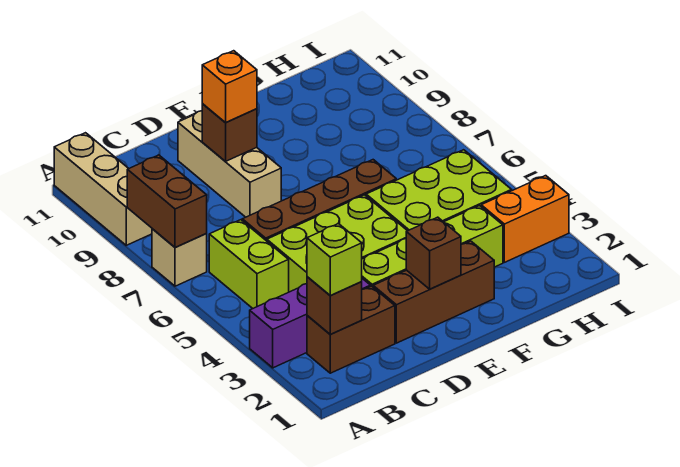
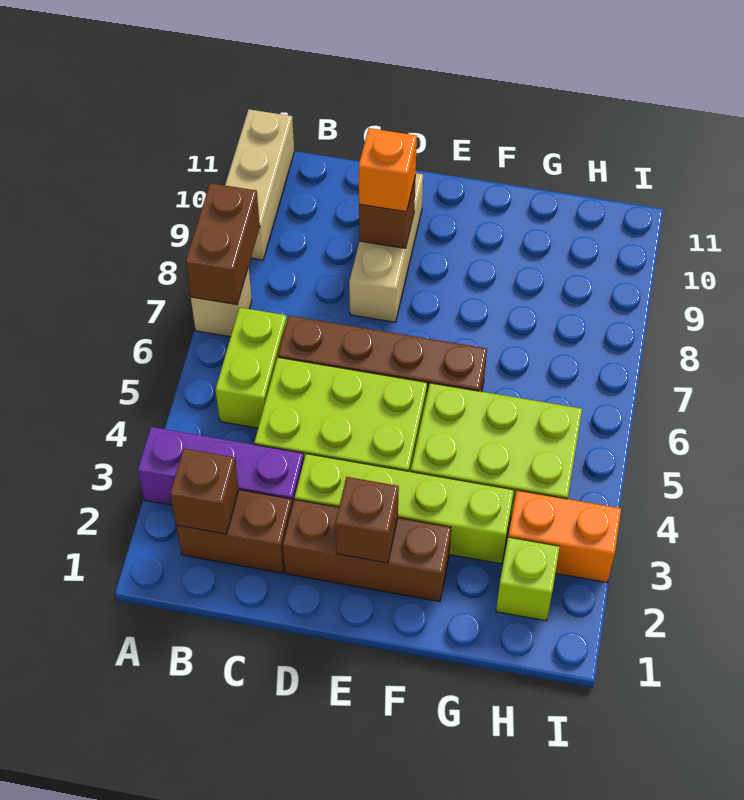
lime brick B2 level 3 -> lime brick H2 level 1

